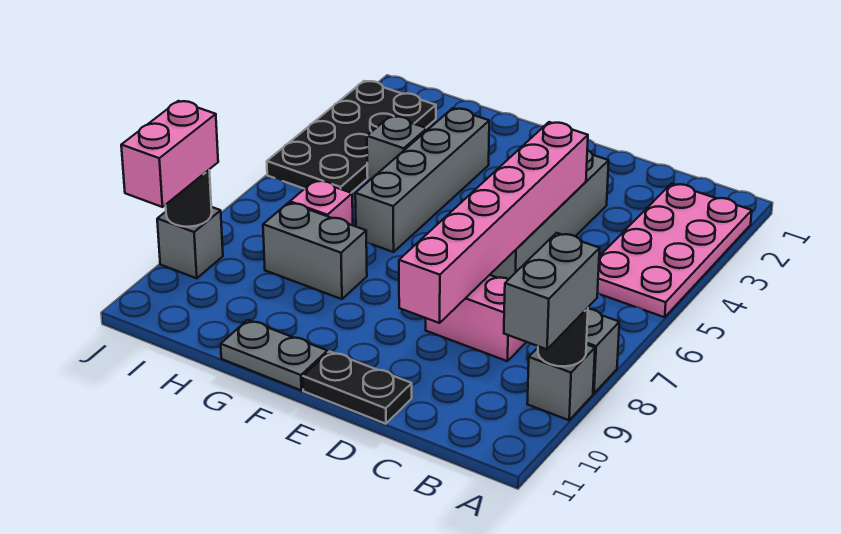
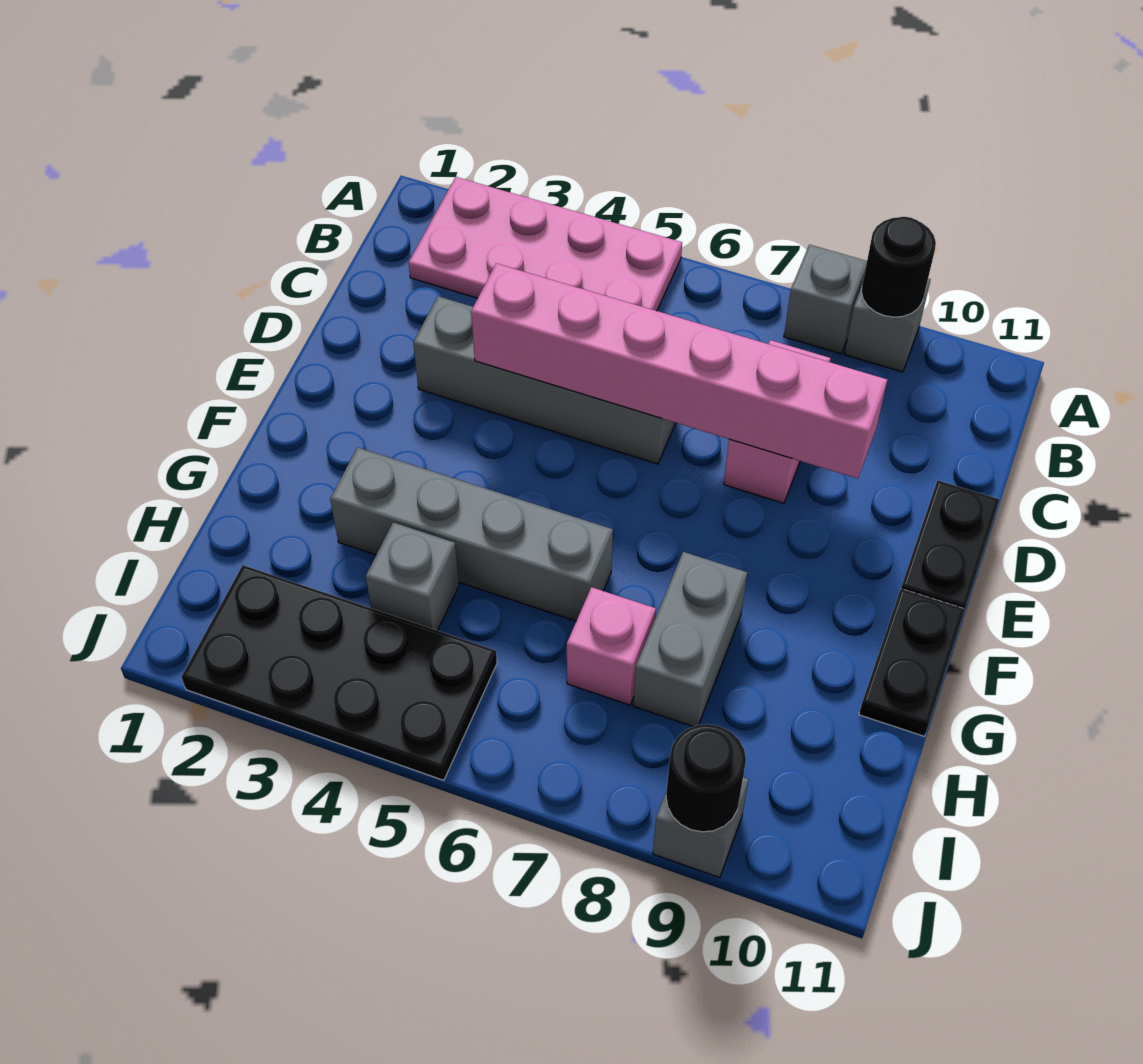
grey brick A9:A10 level 3 -> none
grey plate F11:G11 level 1 -> black plate F11:G11 level 1
pink brick J9:J10 level 3 -> none

